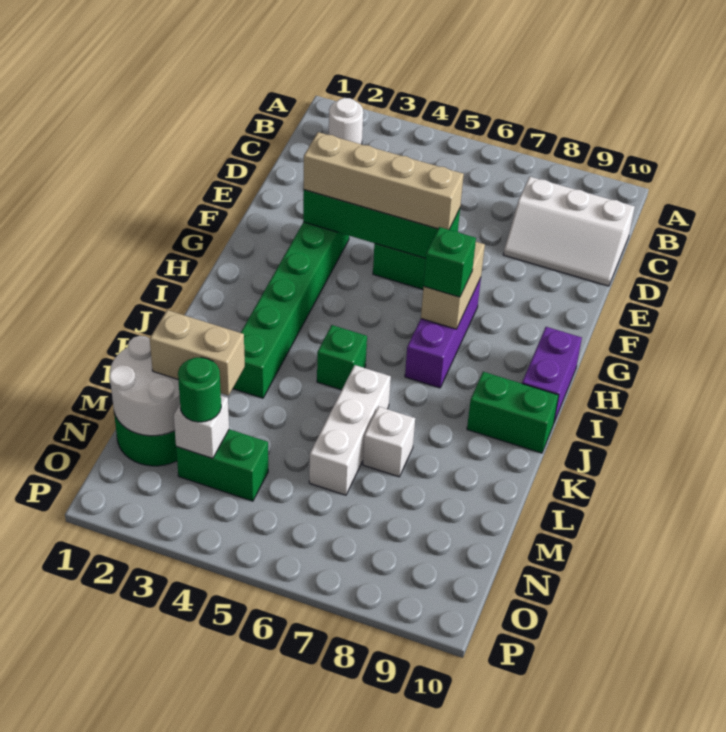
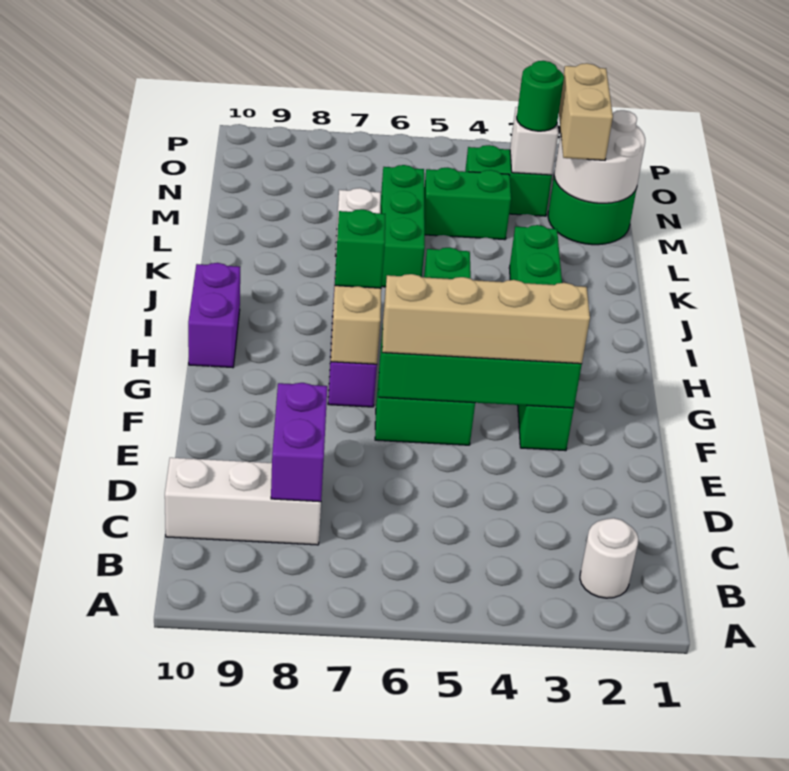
none -> purple brick C8:D8 level 2
green brick J9:J10 level 1 -> green brick M4:M5 level 1
white brick K6:M6 level 1 -> green brick K6:M6 level 1
tan brick M2:M3 level 3 -> tan brick M2:N2 level 3

